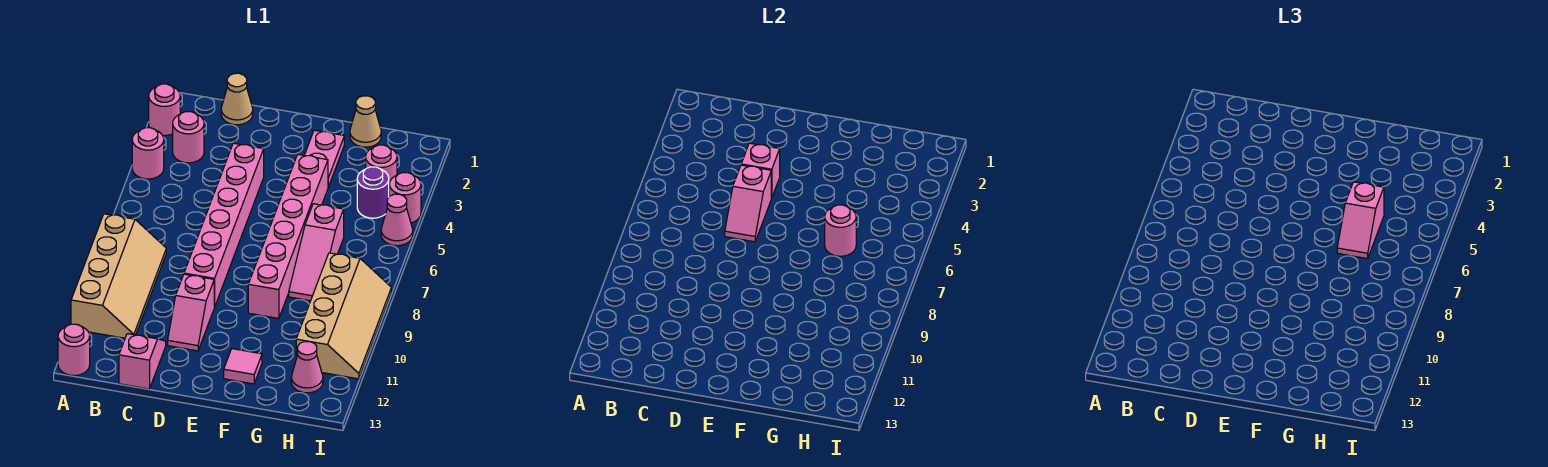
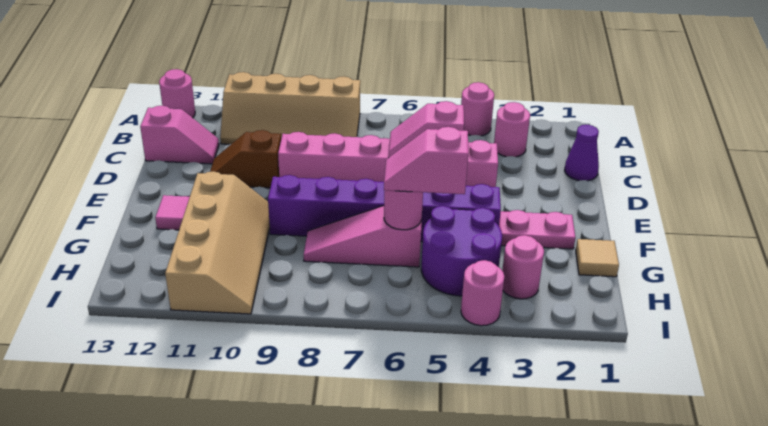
pink round brick A2 level 1 -> none
tan cone C1 level 1 -> purple cone C1 level 1
pink brick D4 level 2 -> none
pink slope D10:D11 level 1 top 10 -> brown slope D10:D11 level 1 top 10
pink brick F4:F9 level 1 -> purple brick F4:F9 level 1
tan cone G1 level 1 -> tan tile G1 level 1
purple round brick H4 level 1 -> purple round brick G4:H5 level 1
tan slope H8:I11 level 1 top H -> tan slope F10:I11 level 1 top 11
pink cone H12 level 1 -> none
pink cone I5 level 1 -> none

